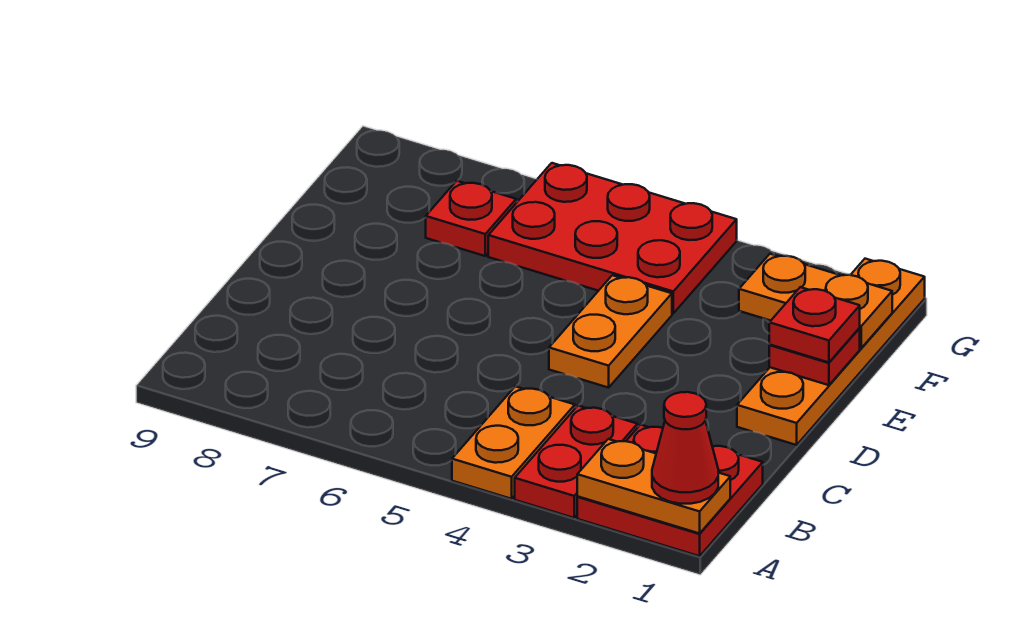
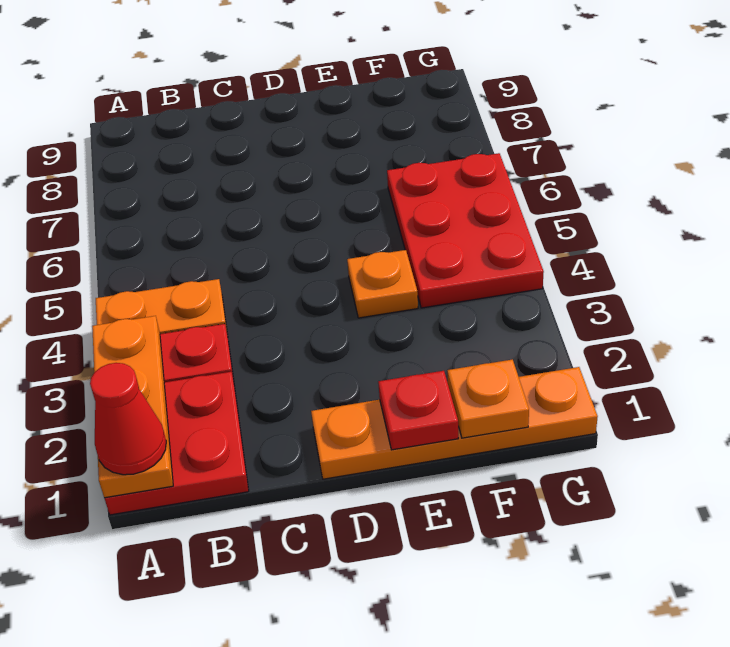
orange plate A1:A2 level 2 -> orange plate A1:A3 level 2
orange plate D4:E4 level 1 -> orange plate E4 level 1
red plate E1 level 3 -> none
orange plate F1:F2 level 2 -> orange plate F1 level 2
red plate F7 level 1 -> none

